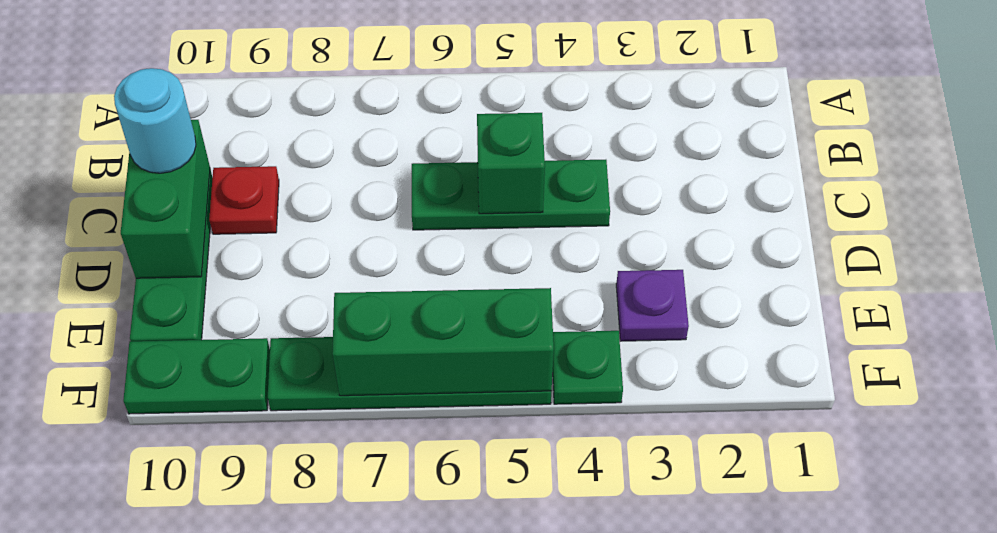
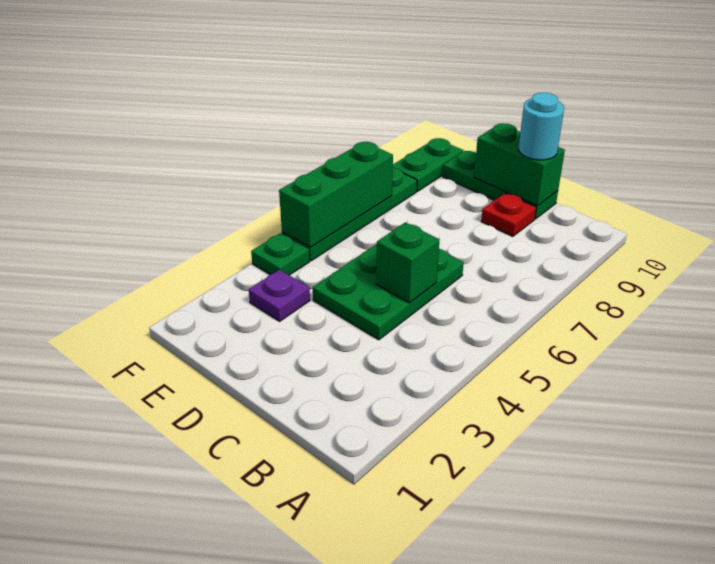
green plate C4:C6 level 1 -> green plate C4:D6 level 1

